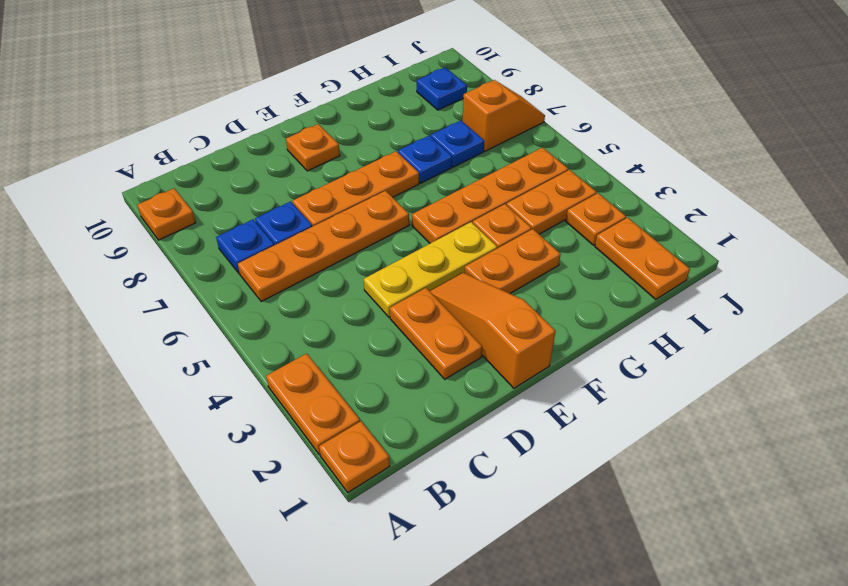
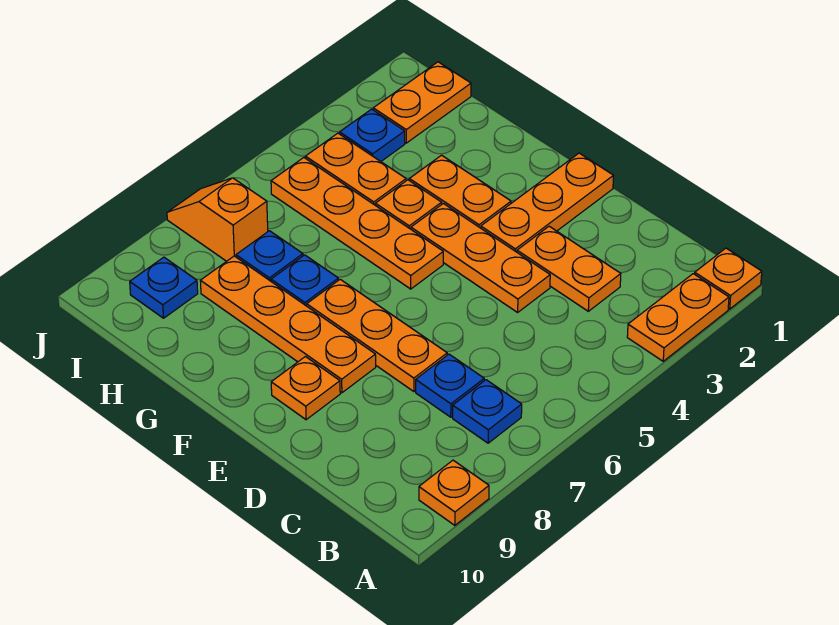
orange plate B6:E6 level 1 -> orange plate E8:H8 level 1
orange plate D2:D3 level 1 -> orange plate C3:D3 level 1
yellow plate D4:F4 level 1 -> orange plate D4:F4 level 1
orange slope E1:E3 level 1 top 1 -> orange plate E1:E3 level 1
orange plate I3 level 1 -> blue plate I3 level 1

